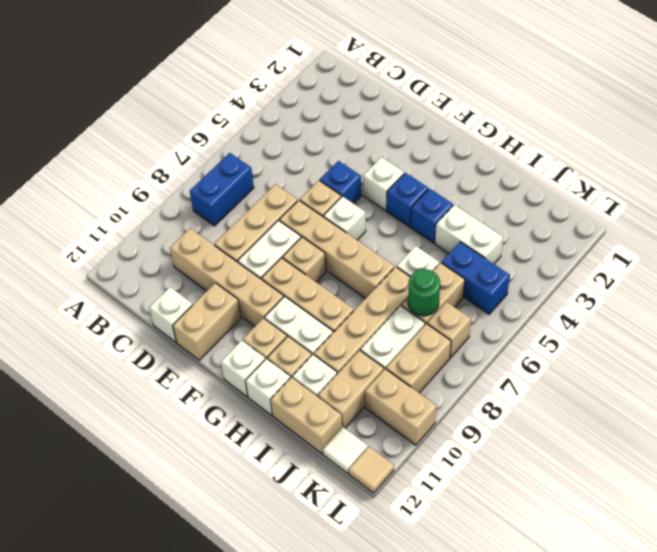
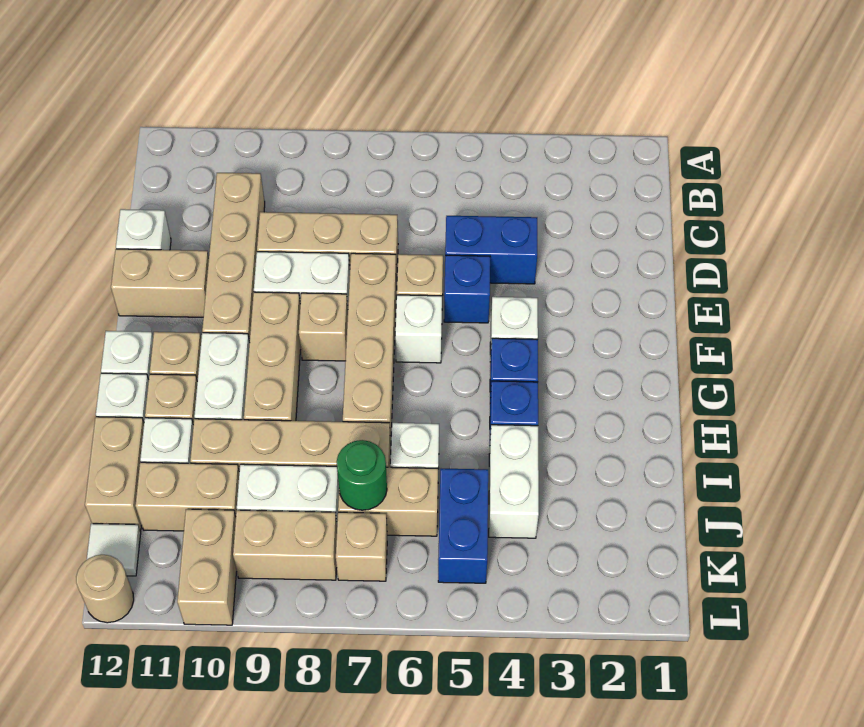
blue brick B7:B8 level 1 -> blue brick D4:D5 level 1
tan tile L12 level 1 -> tan round brick L12 level 1

